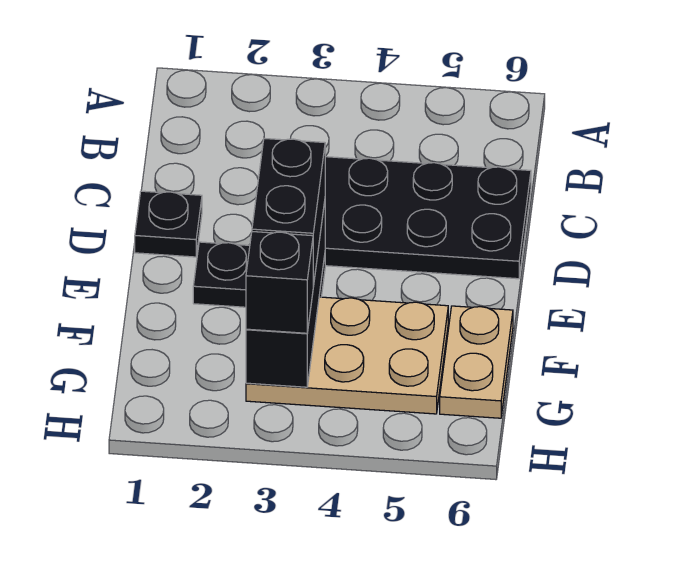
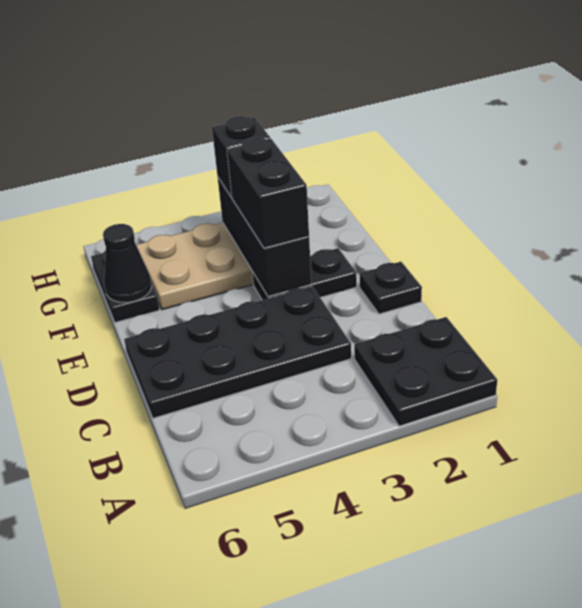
none -> black plate A1:B2 level 1
tan plate F6:G6 level 1 -> black plate F6:G6 level 1
none -> black cone F6 level 2

